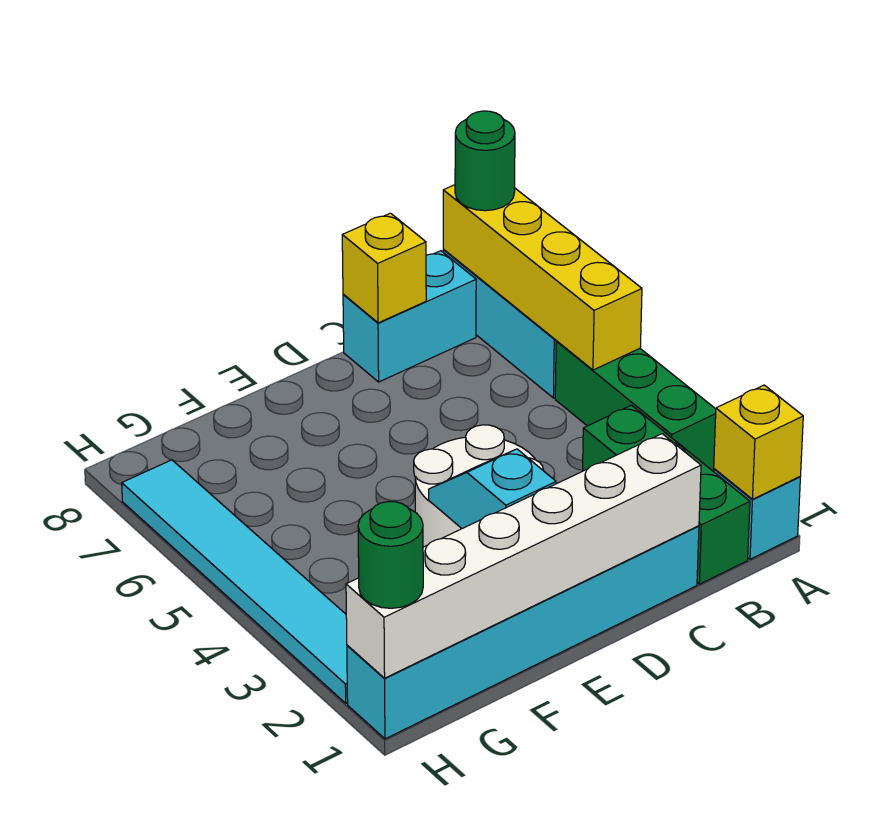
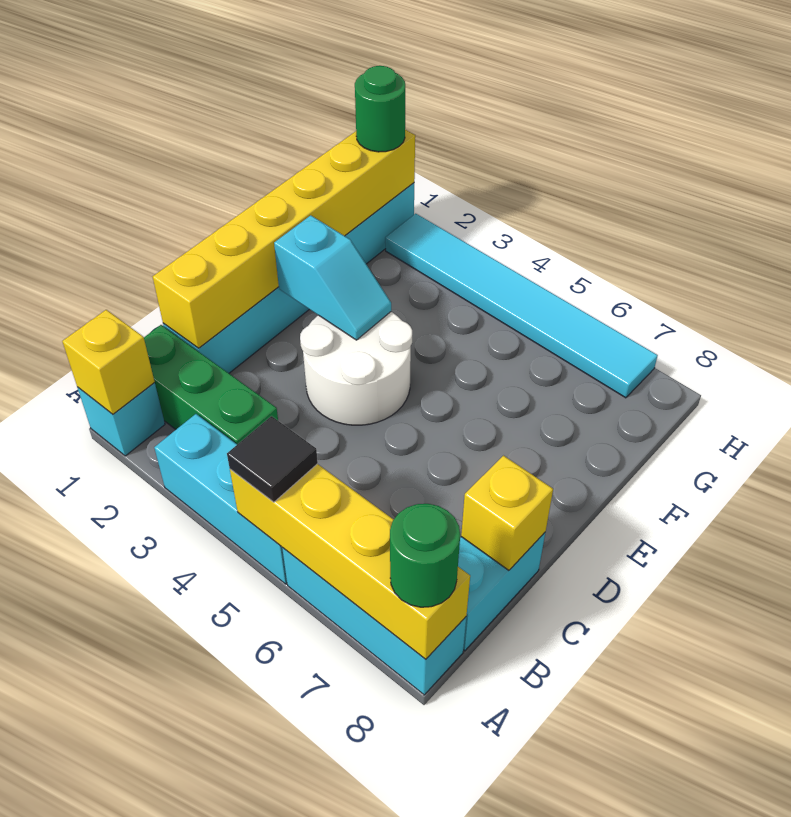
green brick A3:A5 level 1 -> cyan brick A3:A5 level 1
none -> black tile A5 level 3
white brick C1:H1 level 2 -> yellow brick C1:H1 level 2

